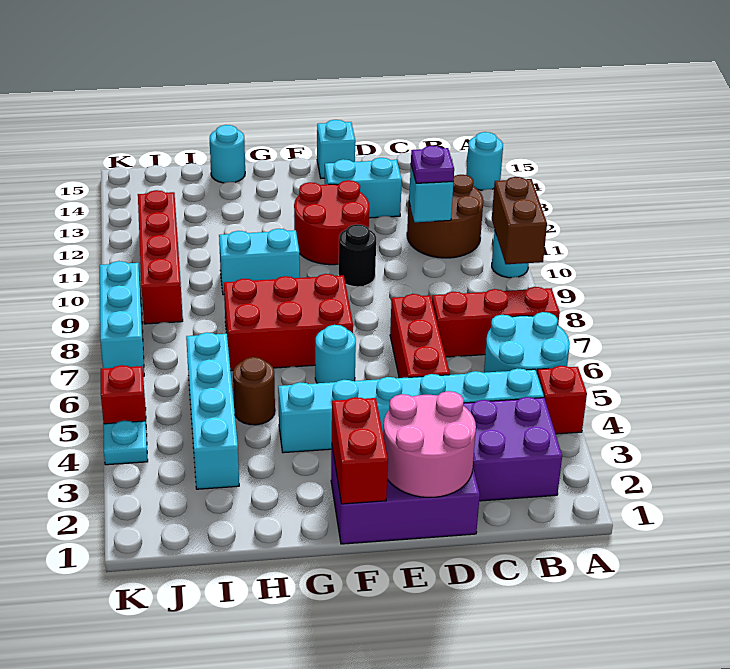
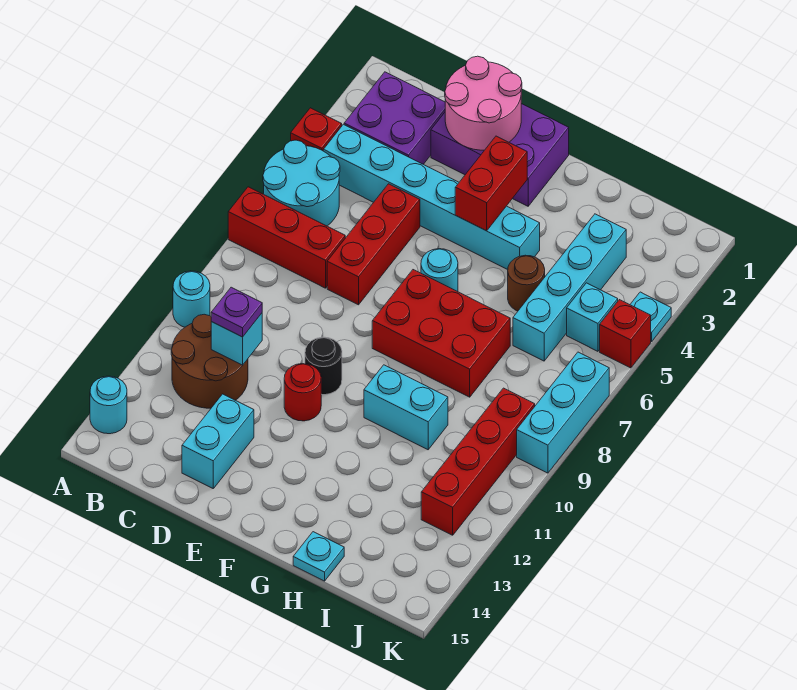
brown brick A9:A10 level 2 -> none
cyan brick D13:E13 level 1 -> cyan brick D13:D14 level 1
red round brick E11:F12 level 1 -> red round brick E11 level 1
cyan brick E15 level 1 -> cyan brick J5 level 1
red brick F1:F2 level 2 -> red brick F3:F4 level 2
cyan round brick H15 level 1 -> cyan plate H15 level 1

